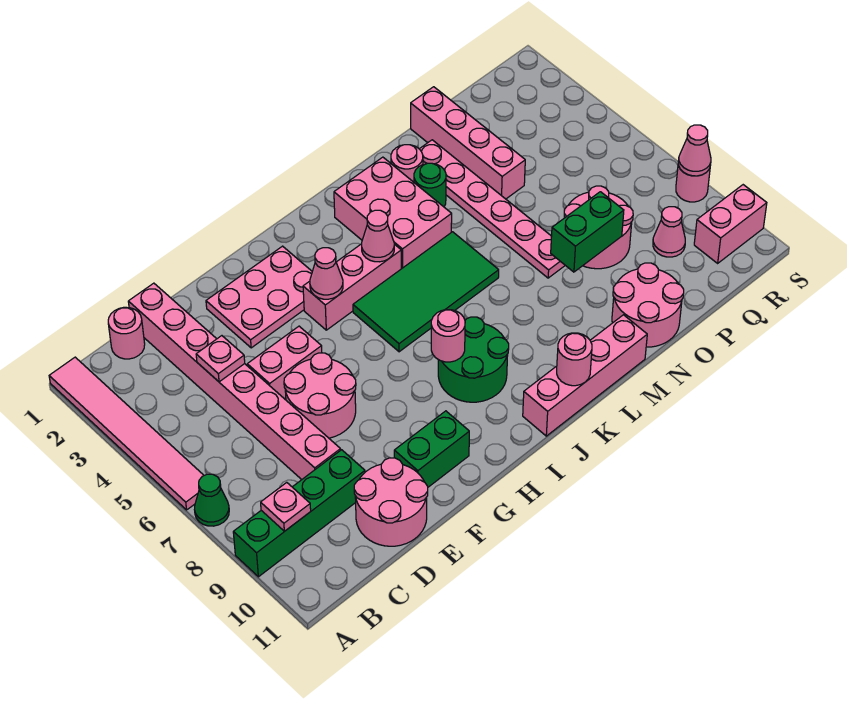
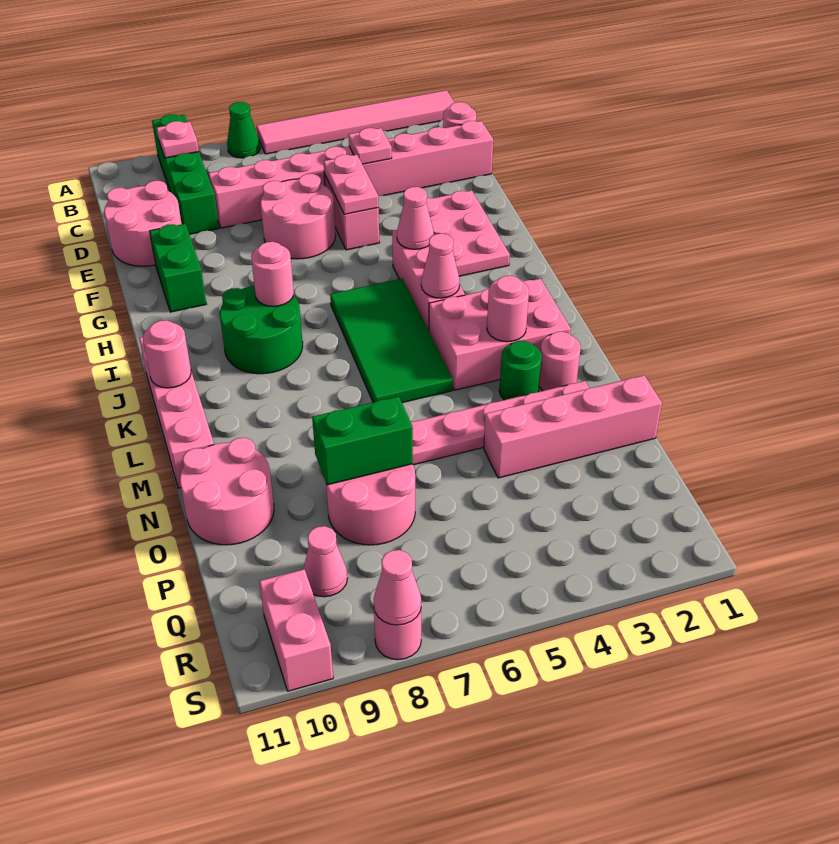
none -> pink plate E5:F5 level 2
none -> pink round brick L3 level 2
green brick N8:O8 level 2 -> green brick O7:O8 level 2

